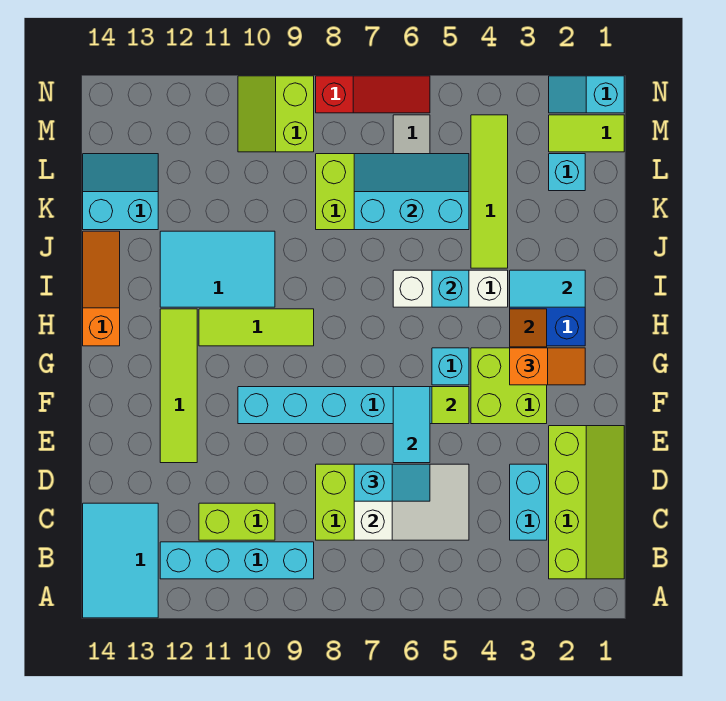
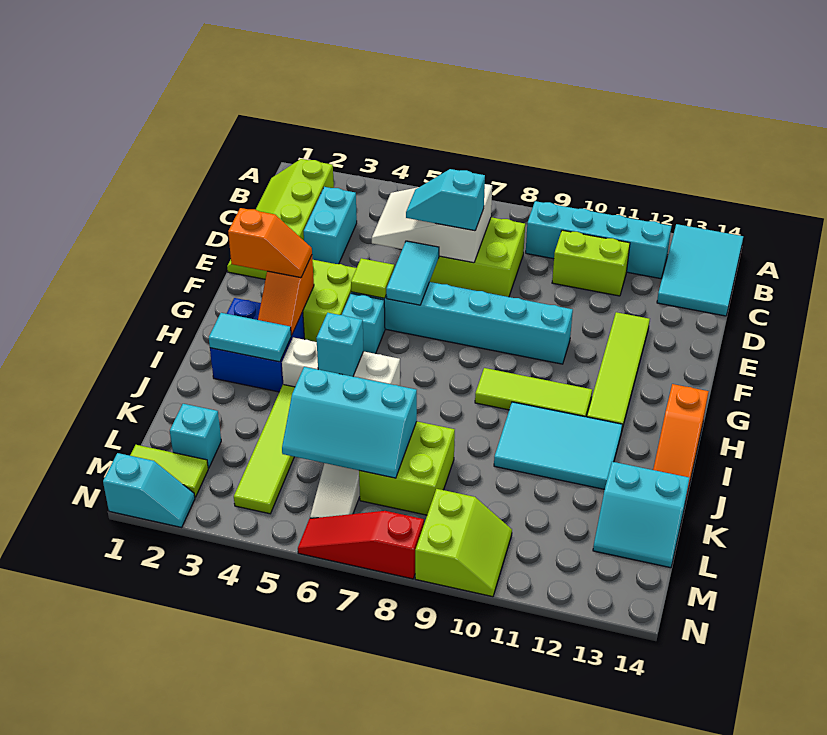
orange slope G2:G3 level 3 top 3 -> orange slope G2:G3 level 3 top 2

